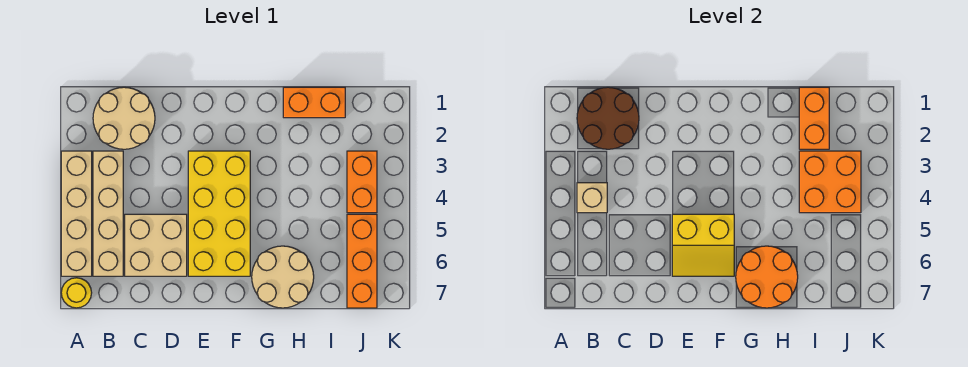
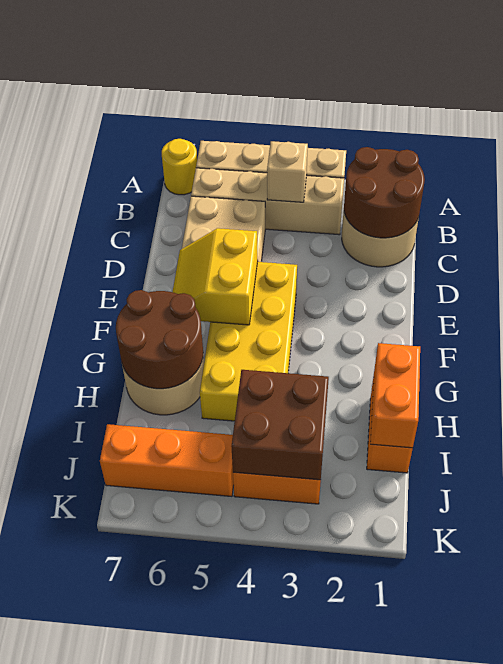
yellow brick E3:F6 level 1 -> yellow brick E4:H5 level 1
orange round brick G6:H7 level 2 -> brown round brick G6:H7 level 2
orange brick I1:I2 level 2 -> orange brick H1:I1 level 2
orange brick I3:J4 level 2 -> brown brick I3:J4 level 2

